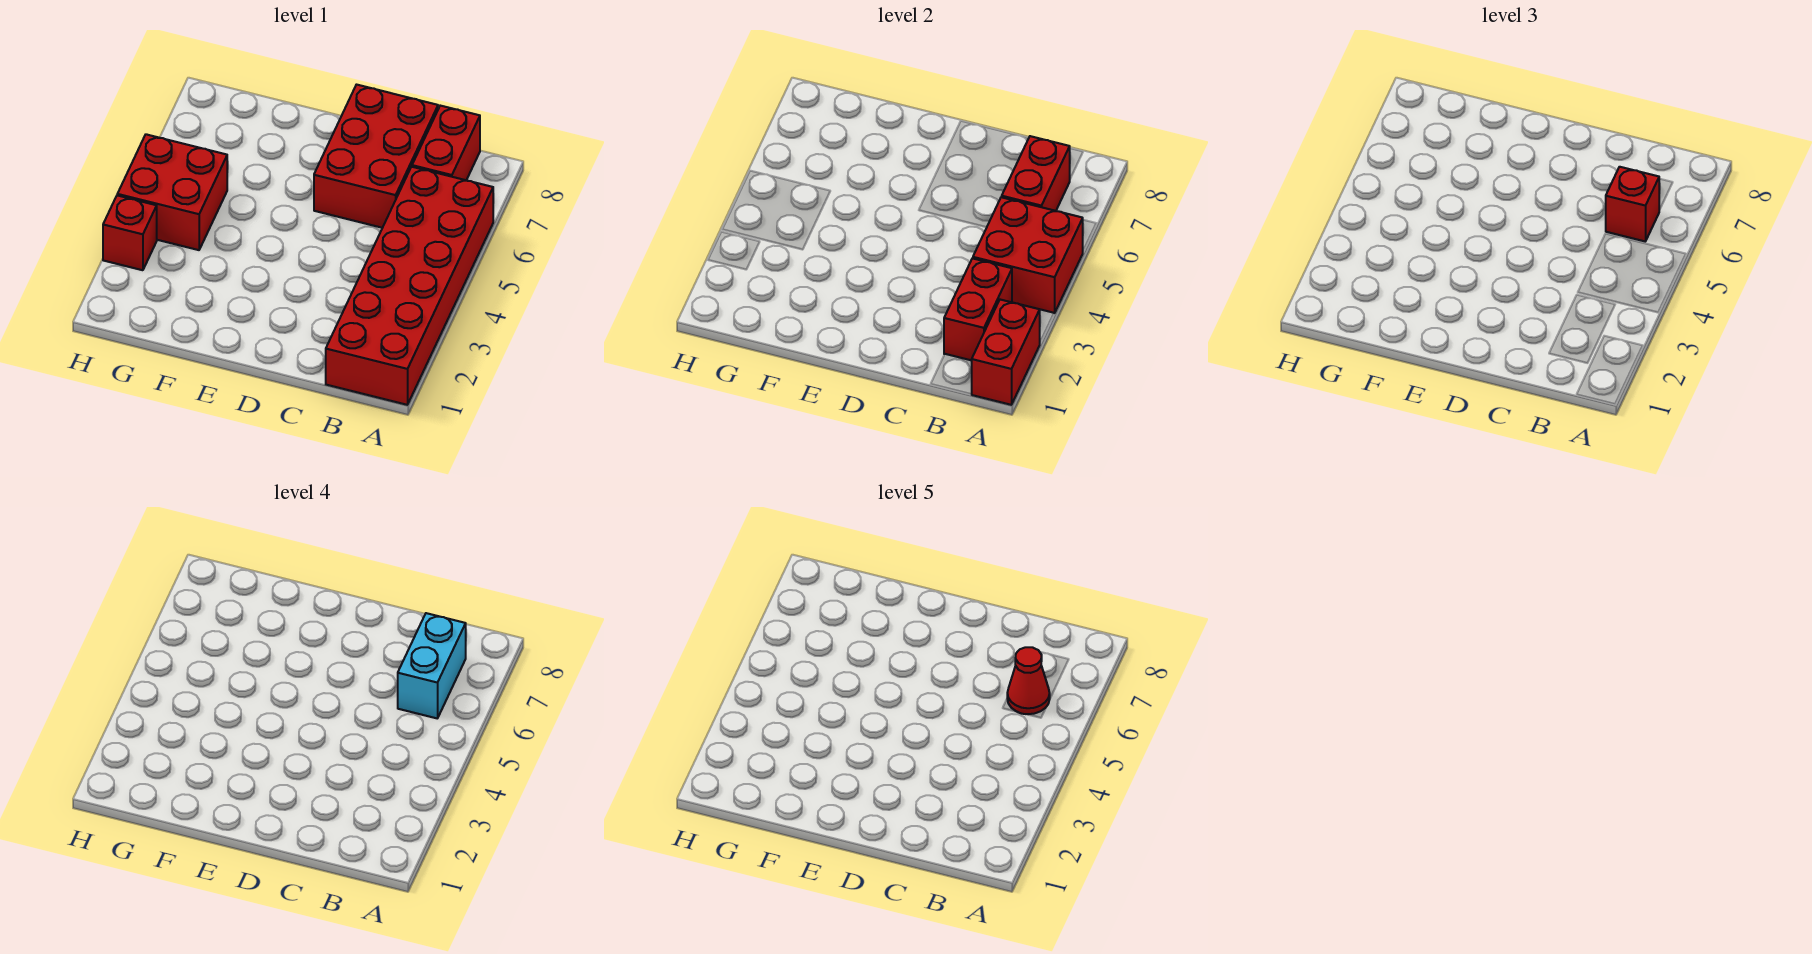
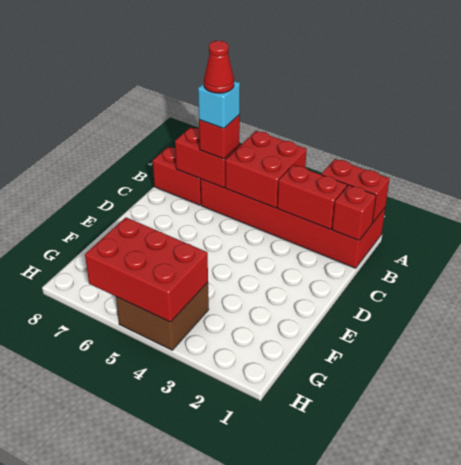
cyan brick B6:B7 level 4 -> cyan brick B6 level 4
red brick C6:D8 level 1 -> red brick G4:H6 level 2
red brick G4:H5 level 1 -> brown brick G4:H5 level 1
red brick H3 level 1 -> red brick B1 level 2

